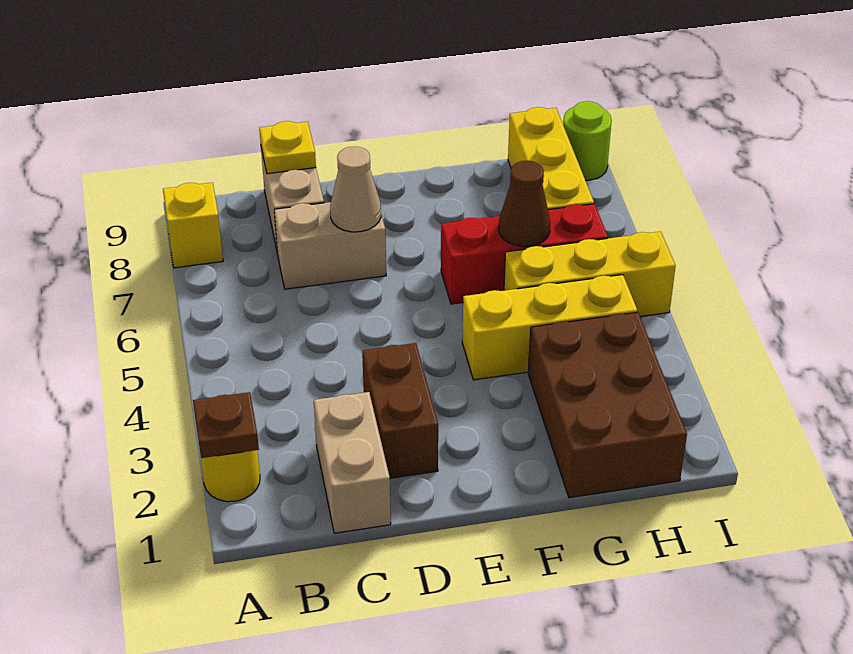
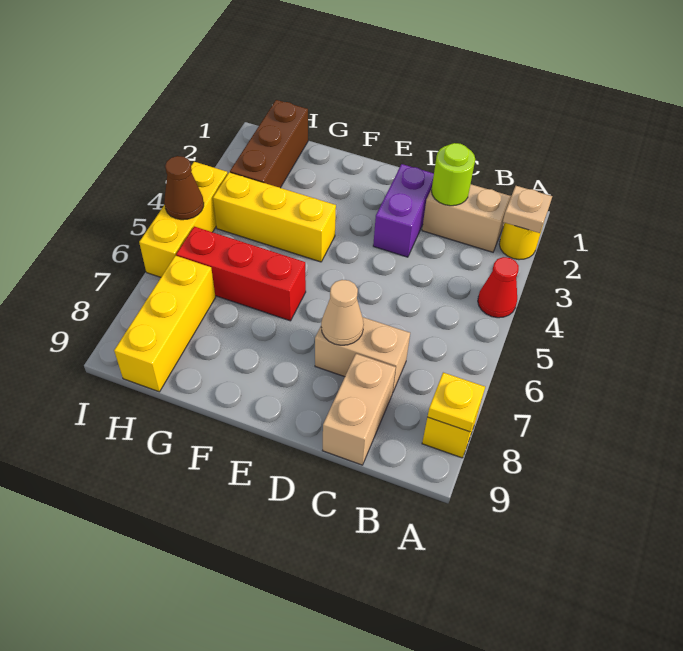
brown plate A2 level 2 -> tan plate A2 level 2
none -> red cone A4 level 1
tan brick C1:C2 level 1 -> tan brick B2:C2 level 1
yellow plate C9 level 2 -> yellow plate A8 level 2
brown brick D2:D3 level 1 -> purple brick D2:D3 level 1
brown brick G1:H3 level 1 -> brown brick H1:H3 level 1
yellow brick G5:I5 level 1 -> yellow brick I4:I6 level 1
brown cone G6 level 2 -> brown cone I5 level 2
lime round brick I9 level 1 -> lime round brick C2 level 2

